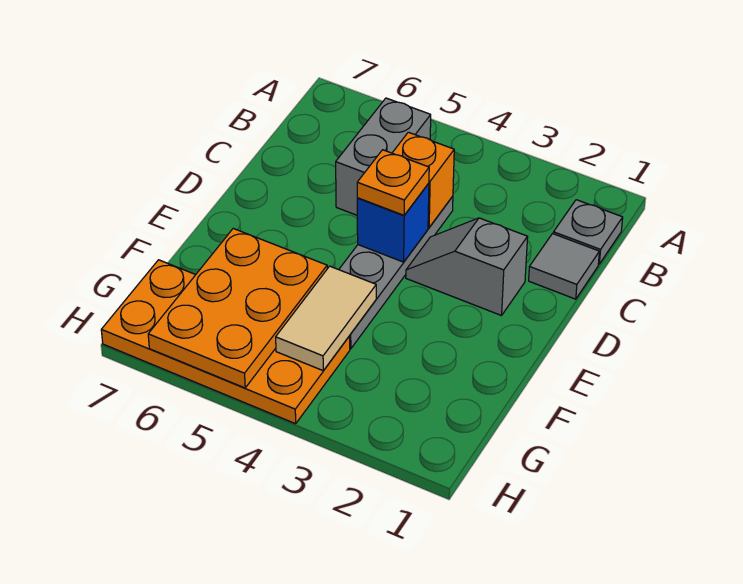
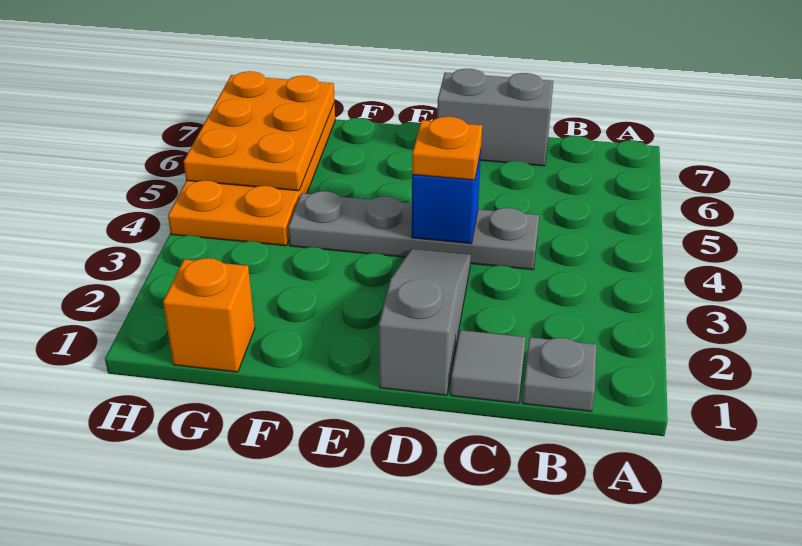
grey brick B5:C5 level 1 -> grey brick C7:D7 level 1
orange brick C4 level 2 -> orange brick G1 level 1
grey slope D2:D3 level 1 top 2 -> grey slope D1:D3 level 1 top 1
tan tile F4:G4 level 2 -> none
orange plate F5:H6 level 2 -> orange plate G5:H7 level 2

